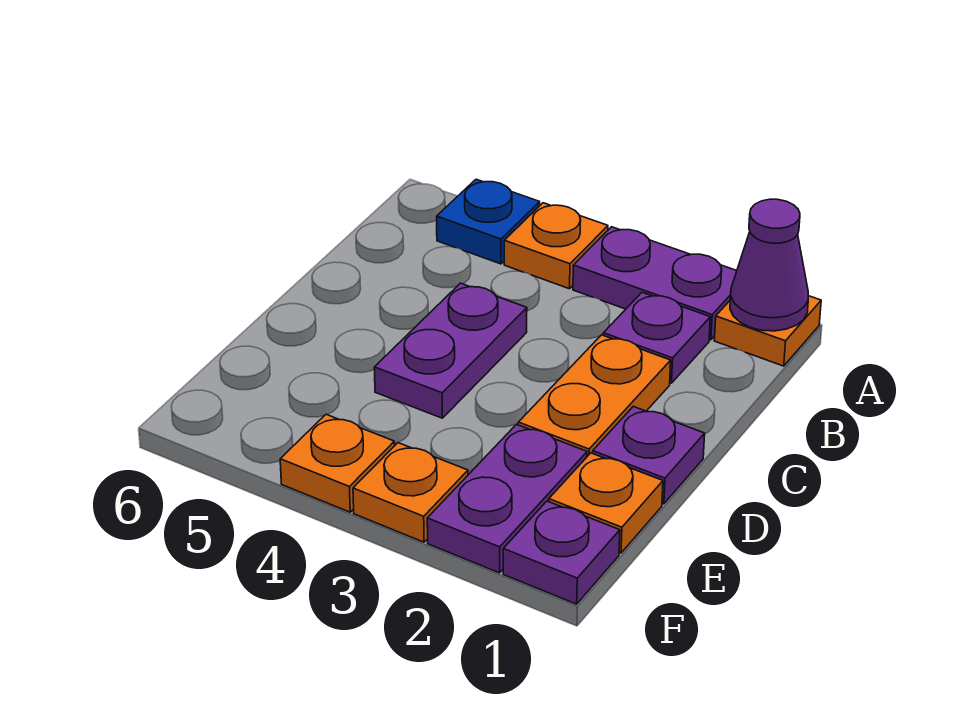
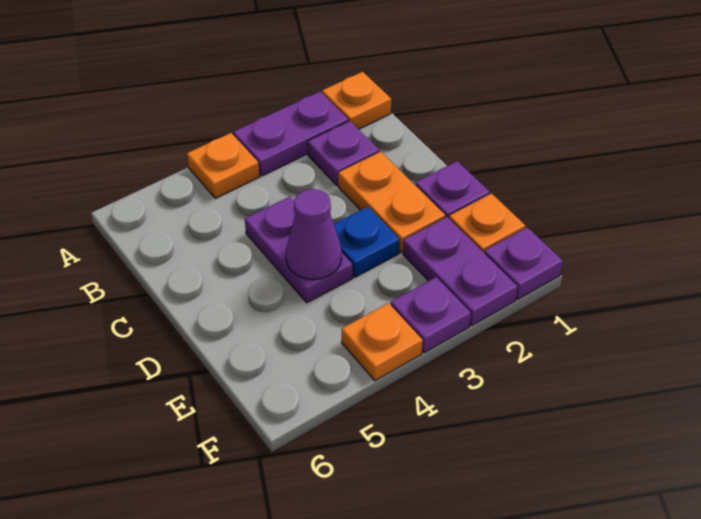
purple cone A1 level 2 -> purple cone D4 level 2
blue plate A5 level 1 -> blue plate D3 level 1
orange plate F3 level 1 -> purple plate F3 level 1

